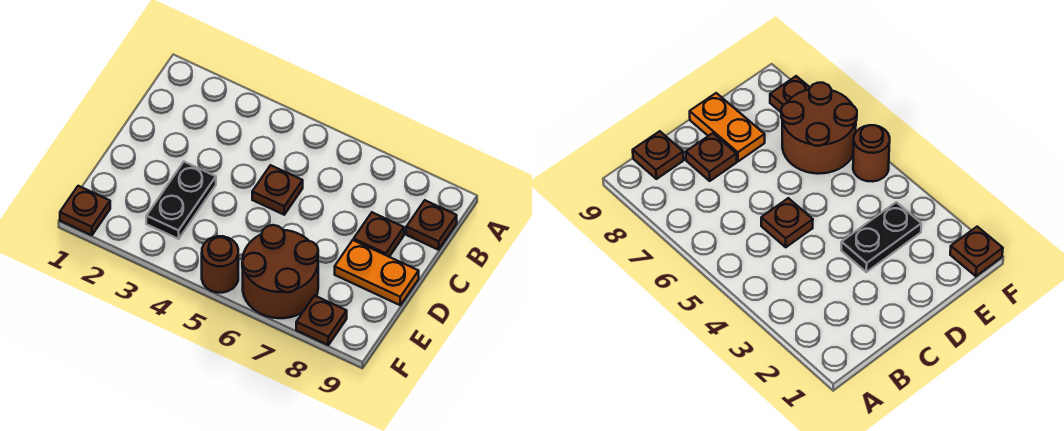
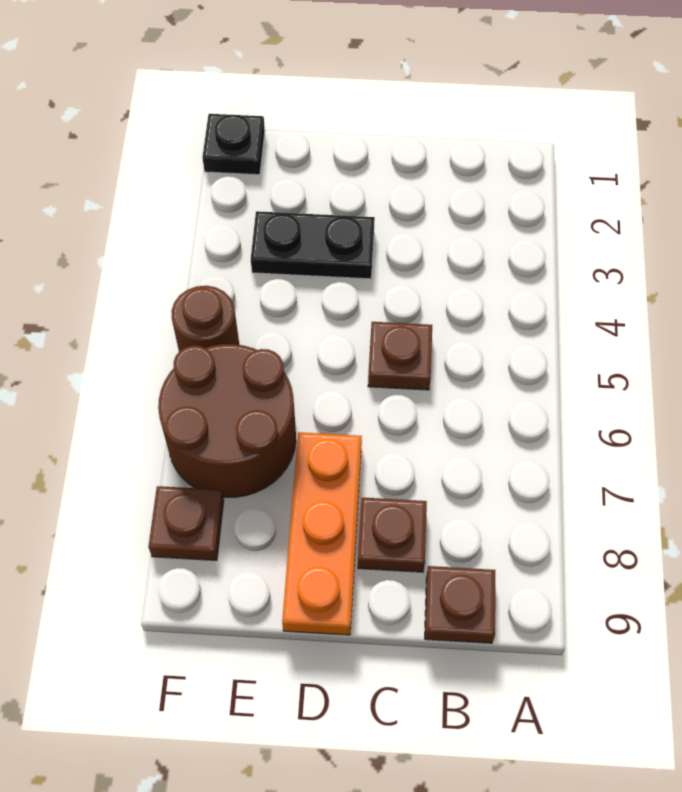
orange plate D8:D9 level 1 -> orange plate D7:D9 level 1
brown plate F1 level 1 -> black plate F1 level 1

